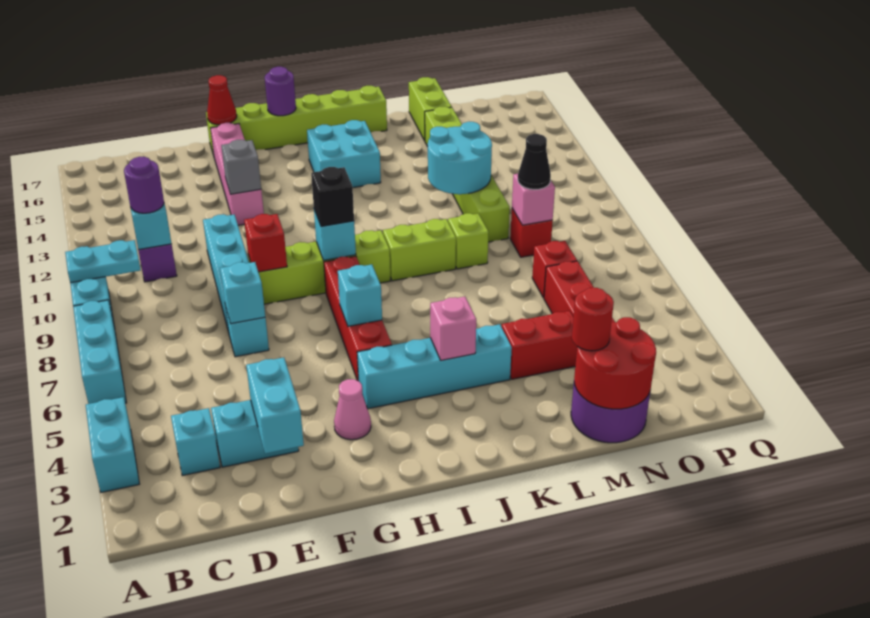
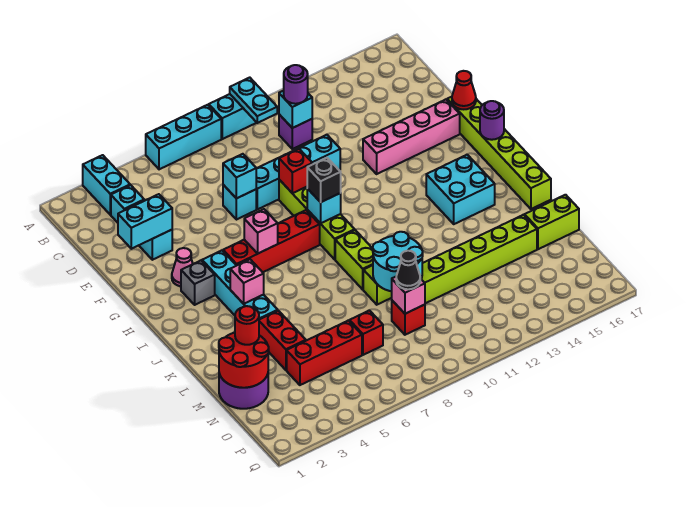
cyan brick A3:A4 level 1 -> cyan brick A3:B3 level 1
grey brick F13 level 2 -> grey brick H3 level 1
cyan brick H6 level 2 -> pink brick H6 level 2
cyan round brick L11:M12 level 2 -> cyan round brick L9:M10 level 2

